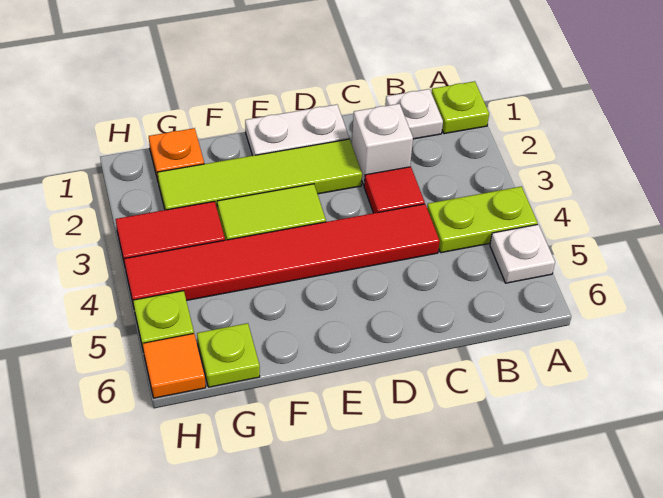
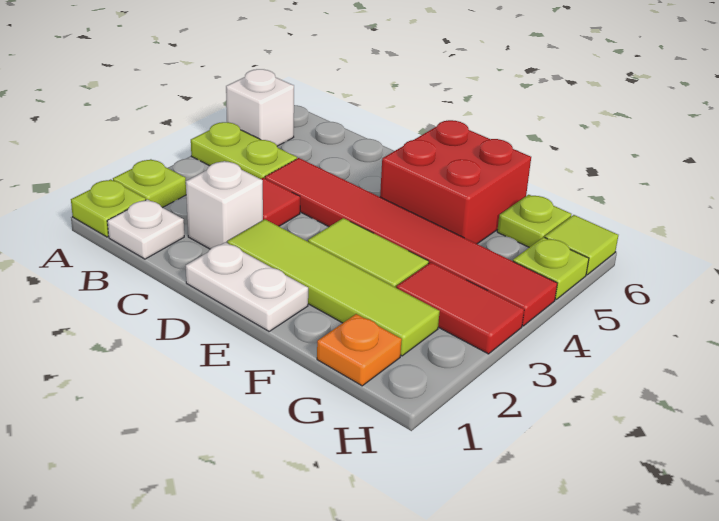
none -> lime plate A2 level 1
white plate A5 level 1 -> white brick A5 level 1
none -> red brick E5:F6 level 1
orange tile H6 level 1 -> lime tile H6 level 1

